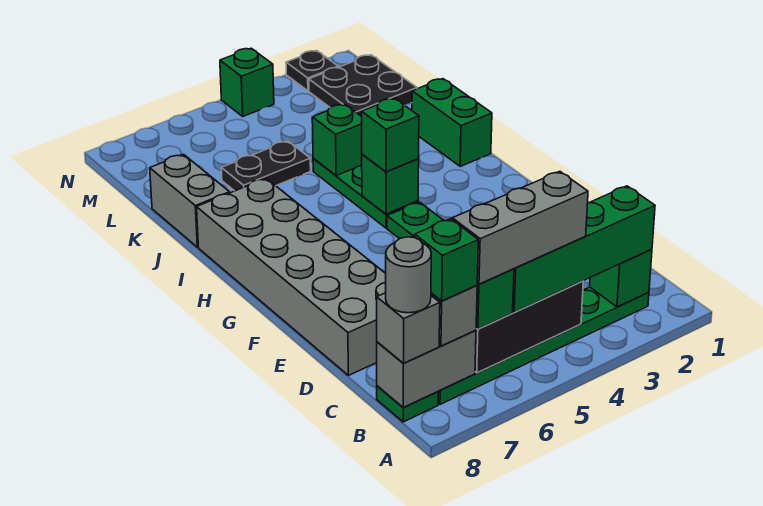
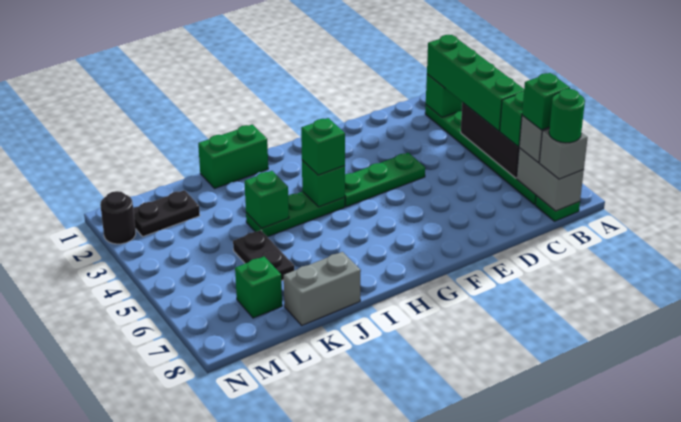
grey brick B4:B6 level 4 -> none
grey round brick B8 level 4 -> green round brick B8 level 4
grey brick D7:I8 level 1 -> none
black plate L1:M2 level 1 -> black plate L2:M2 level 1
black plate N2 level 1 -> black round brick N2 level 1
green brick N4 level 1 -> green brick L7 level 1

